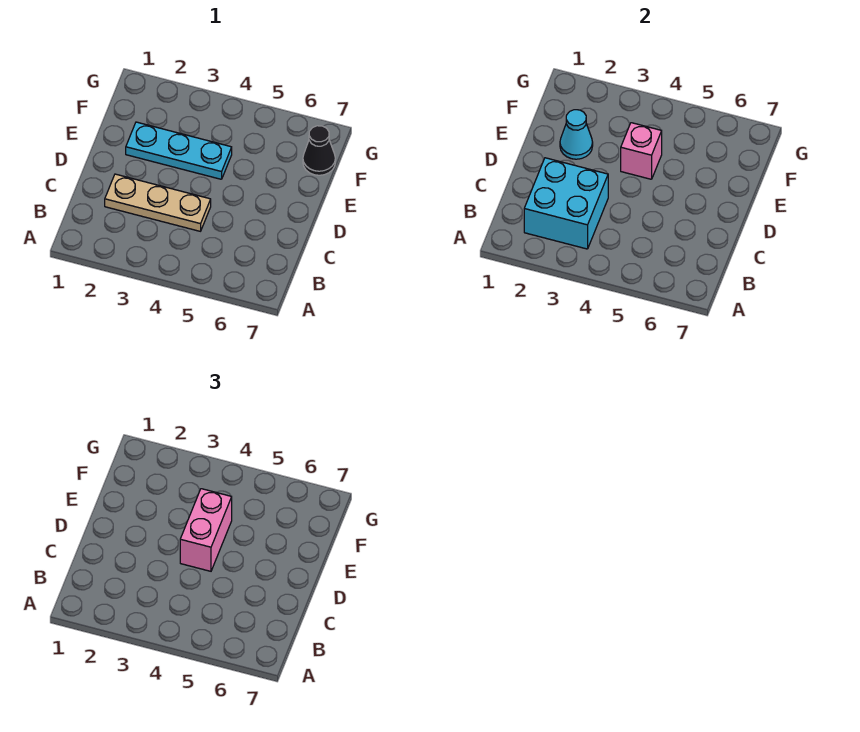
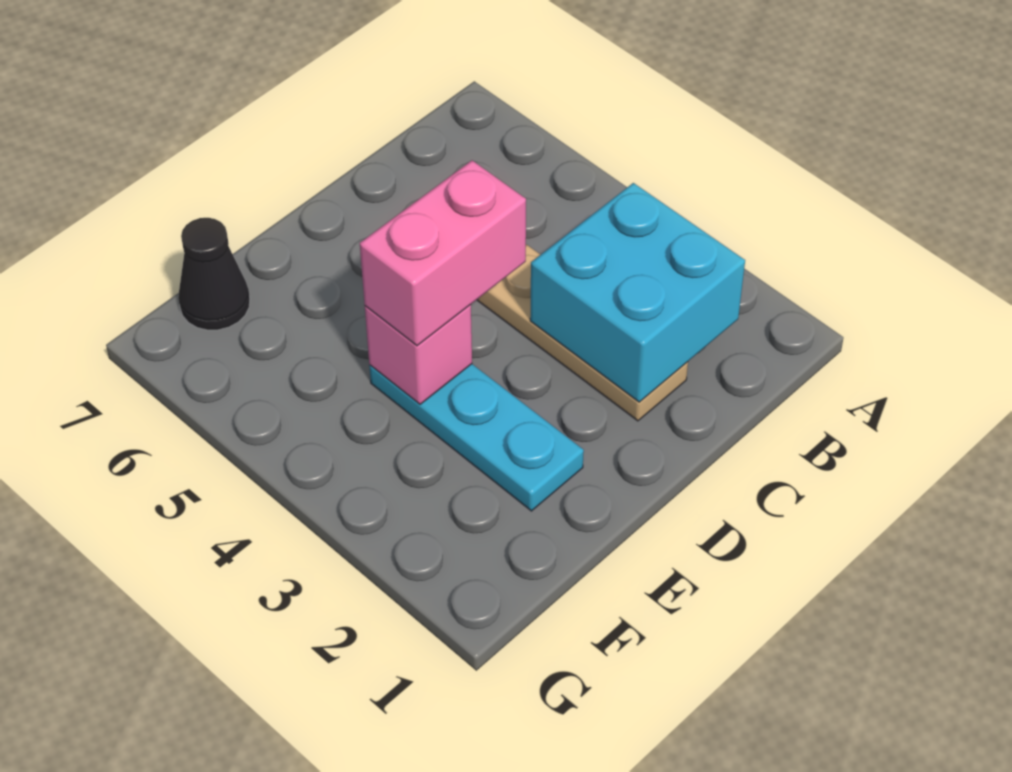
cyan cone E2 level 2 -> none

